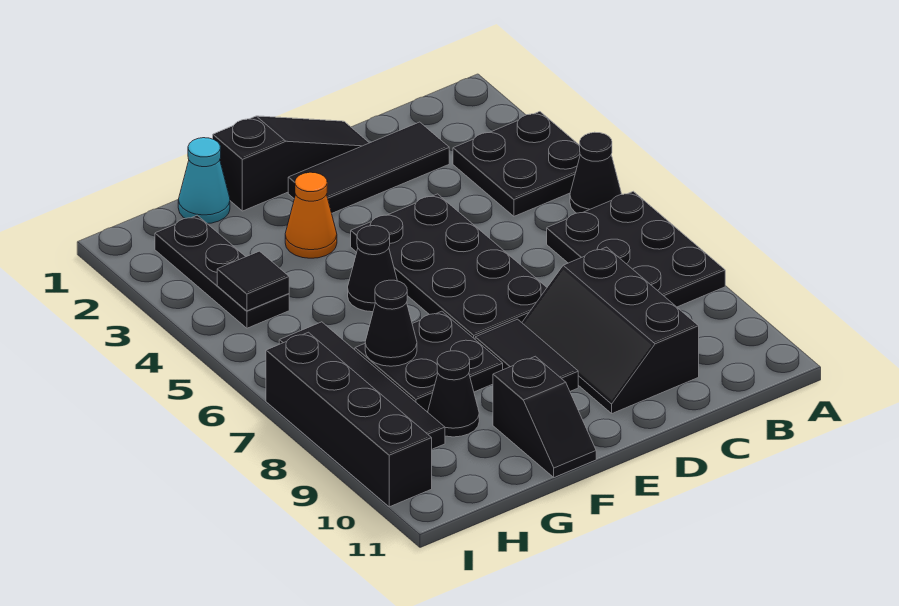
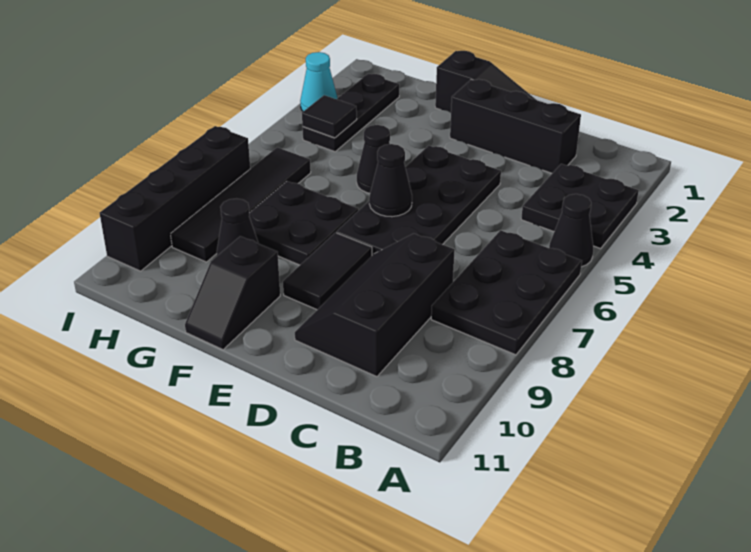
black tile C2:E2 level 1 -> black brick C2:E2 level 1
orange cone F3 level 1 -> none
cyan cone G1 level 1 -> cyan cone I3 level 1
black cone G7 level 2 -> black cone E6 level 2

